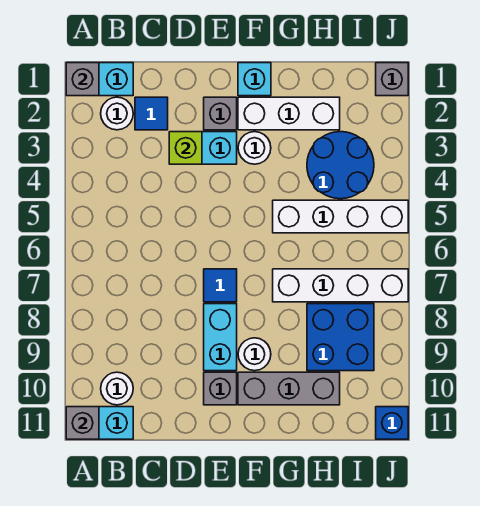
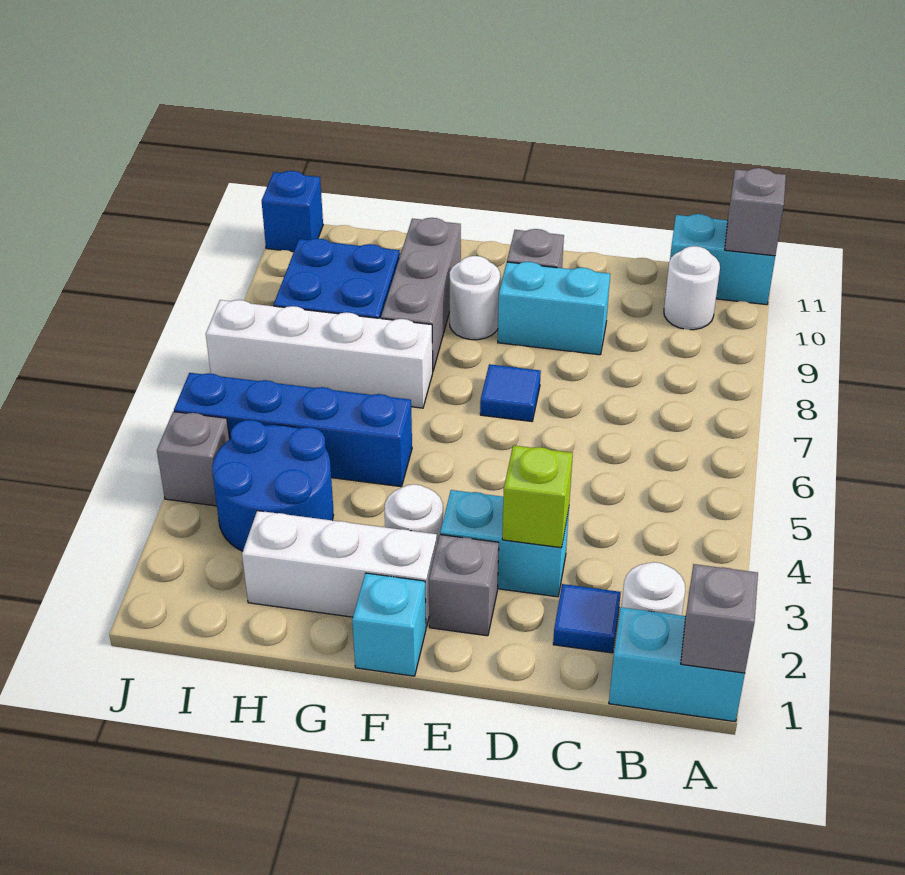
cyan brick E8:E9 level 1 -> cyan brick D9:E9 level 1
grey brick F10:H10 level 1 -> grey brick G8:G10 level 1
white brick G5:J5 level 1 -> blue brick G5:J5 level 1
grey brick J1 level 1 -> grey brick J4 level 1

